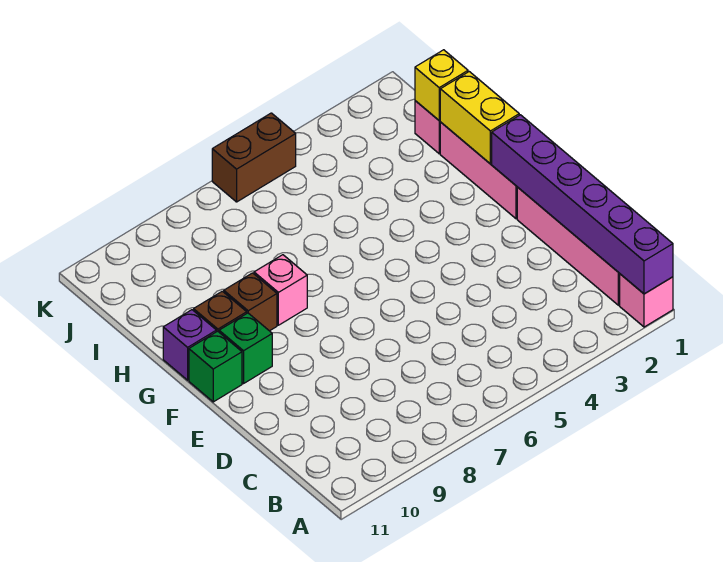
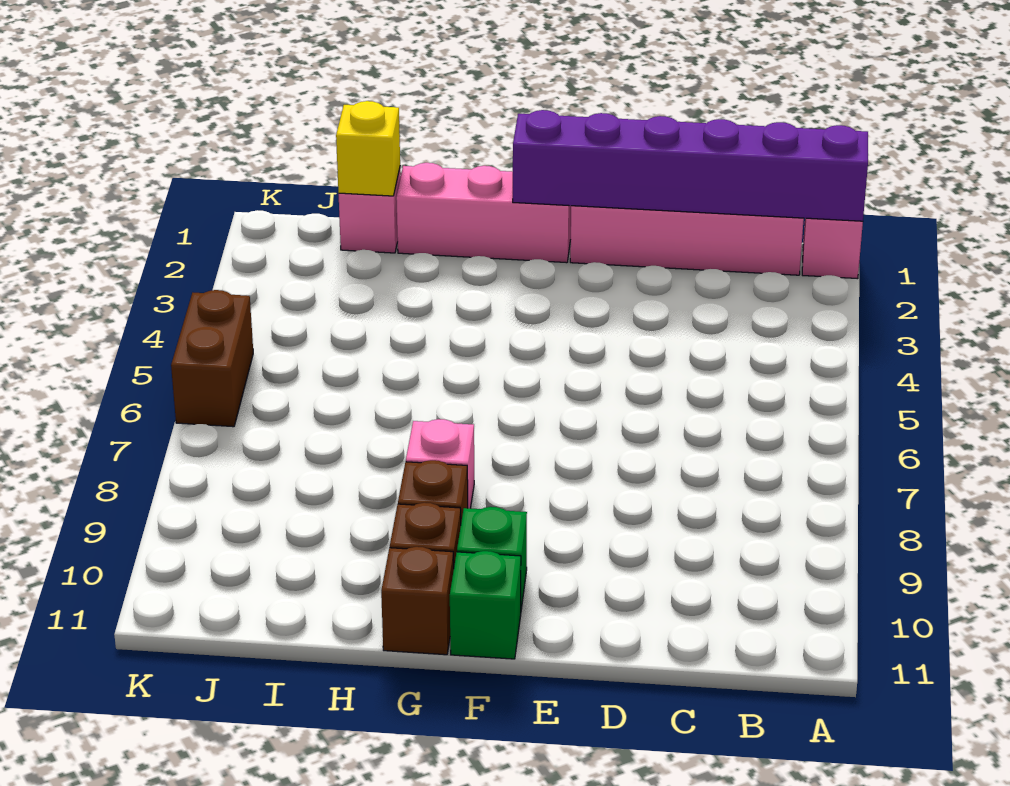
yellow brick G1:H1 level 2 -> none
purple brick G11 level 1 -> brown brick G11 level 1

